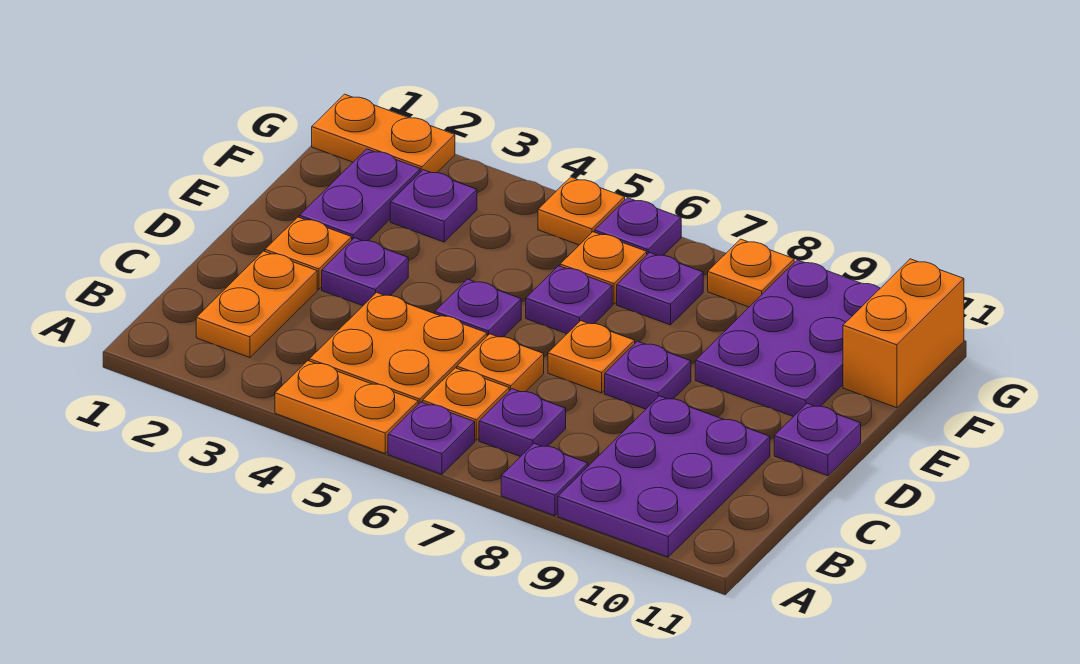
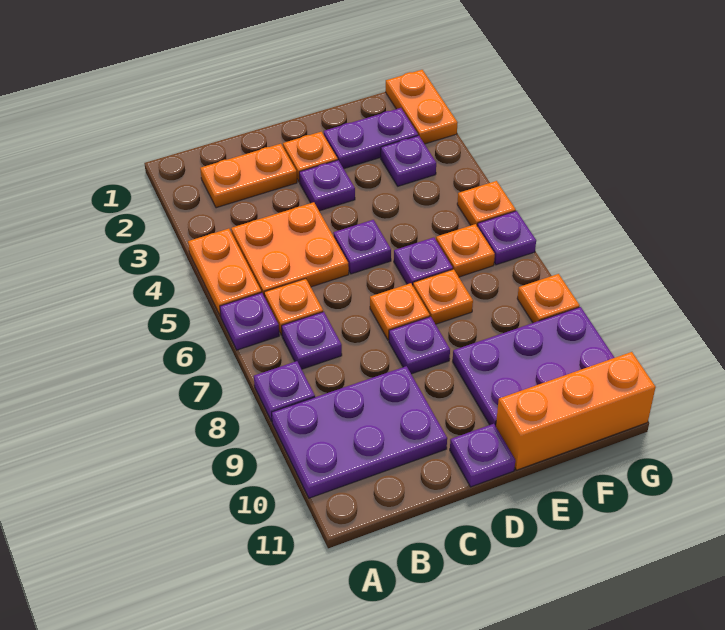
orange plate C6 level 1 -> orange plate E7 level 1
purple plate F7 level 1 -> none
orange brick F11:G11 level 1 -> orange brick E11:G11 level 1

